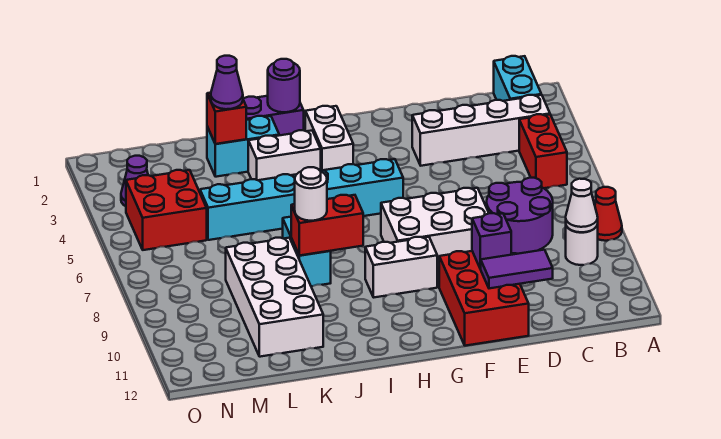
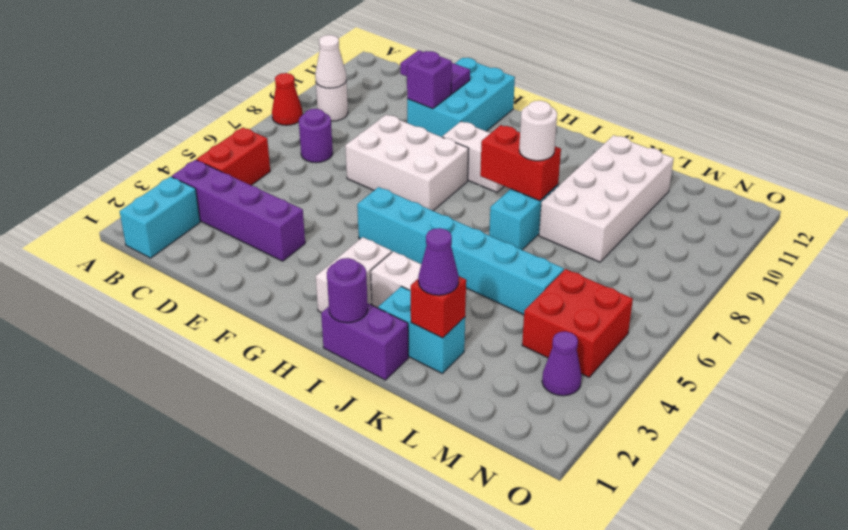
white brick B3:E3 level 1 -> purple brick B3:E3 level 1
purple round brick C7:D8 level 1 -> purple round brick C7 level 1
red brick E10:F12 level 1 -> cyan brick E10:F12 level 1

